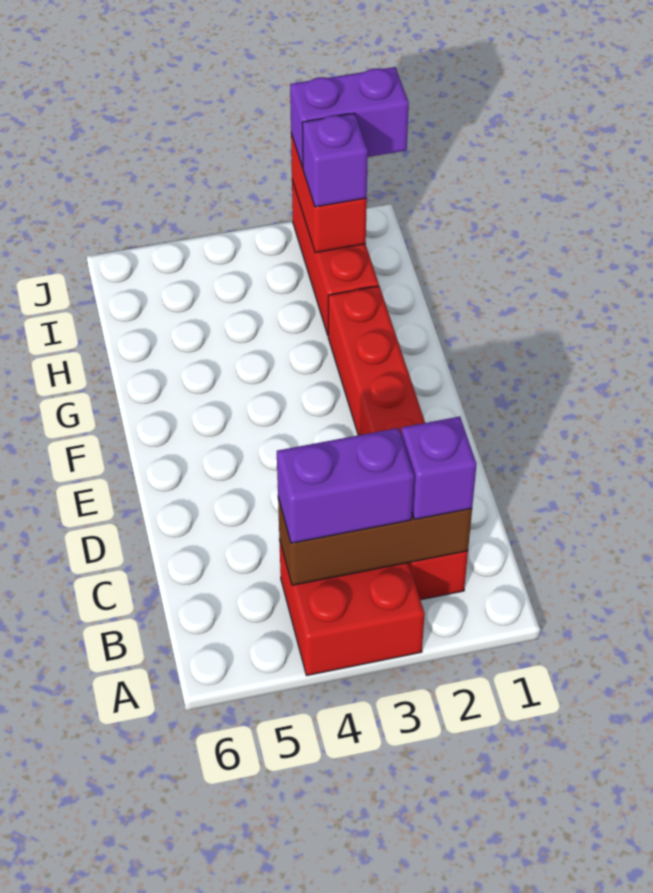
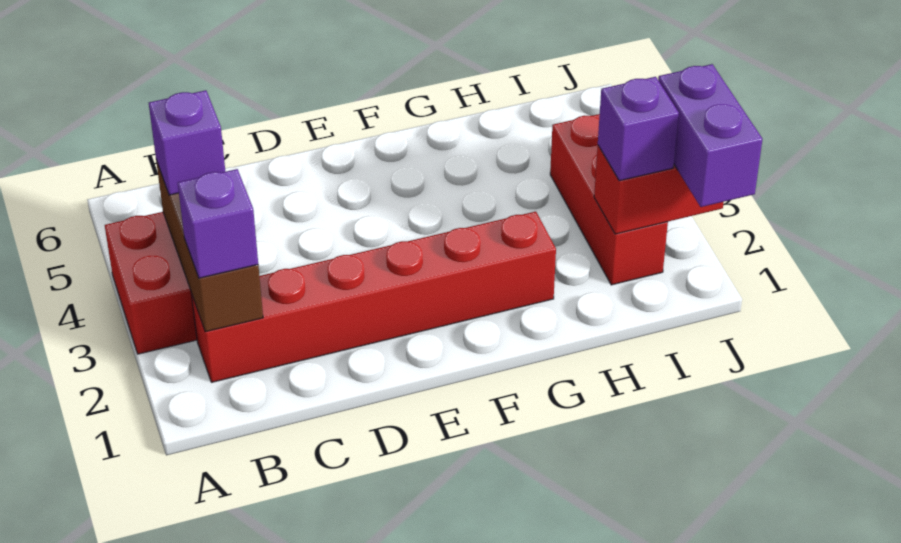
purple brick B3:B4 level 3 -> purple brick B4 level 3
red brick H2:J2 level 1 -> red brick I2:I4 level 1

